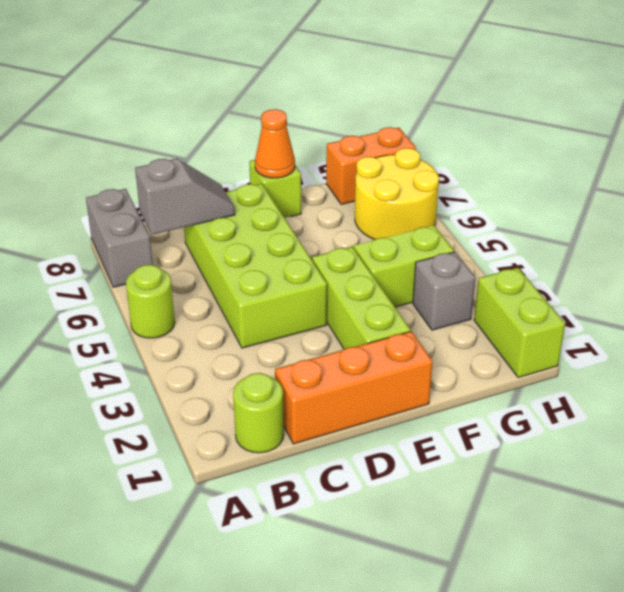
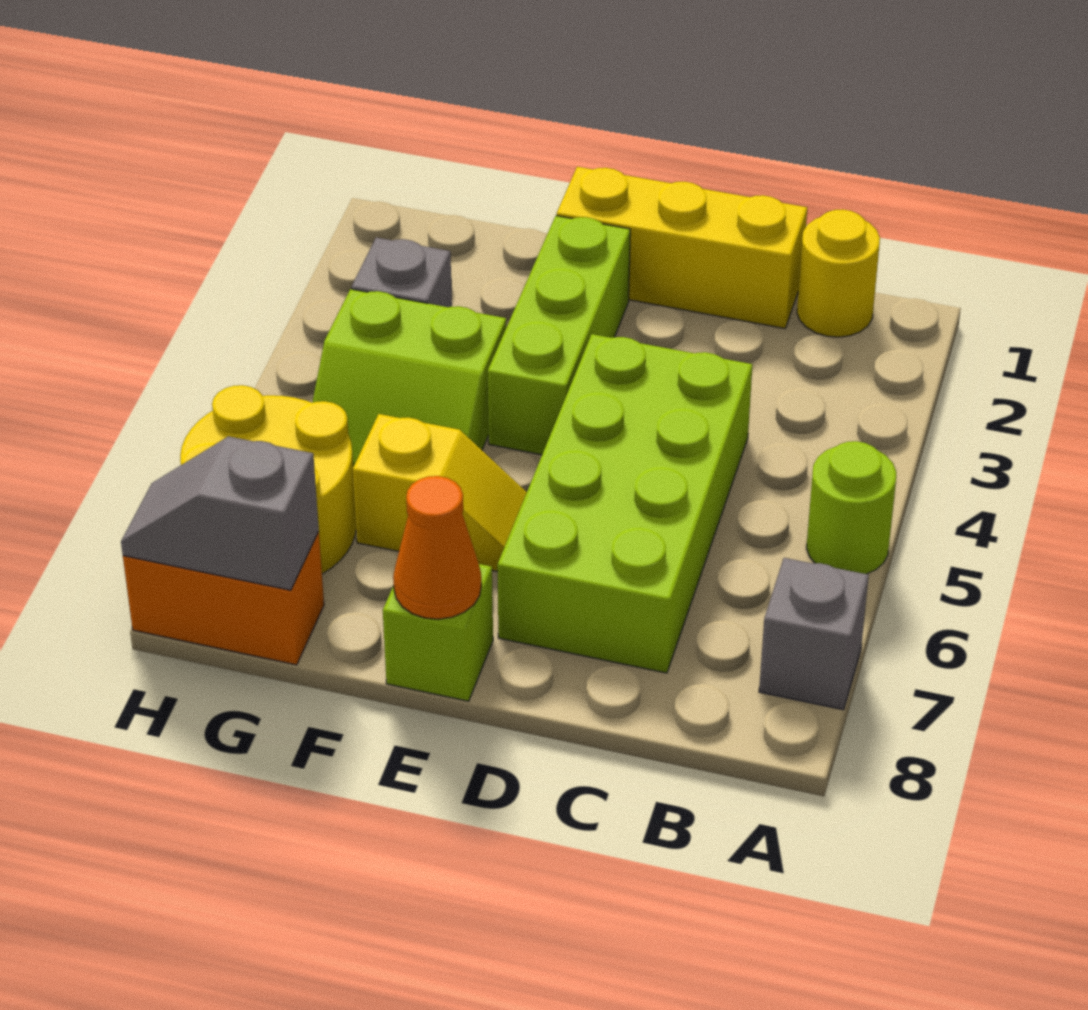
grey brick A7:A8 level 1 -> grey brick A7 level 1
lime round brick B1 level 1 -> yellow round brick B1 level 1
grey slope B7:C7 level 2 top B -> grey slope G8:H8 level 2 top G
orange brick C1:E1 level 1 -> yellow brick C1:E1 level 1
none -> yellow slope E6:F6 level 1 top F
lime brick H1:H2 level 1 -> none

